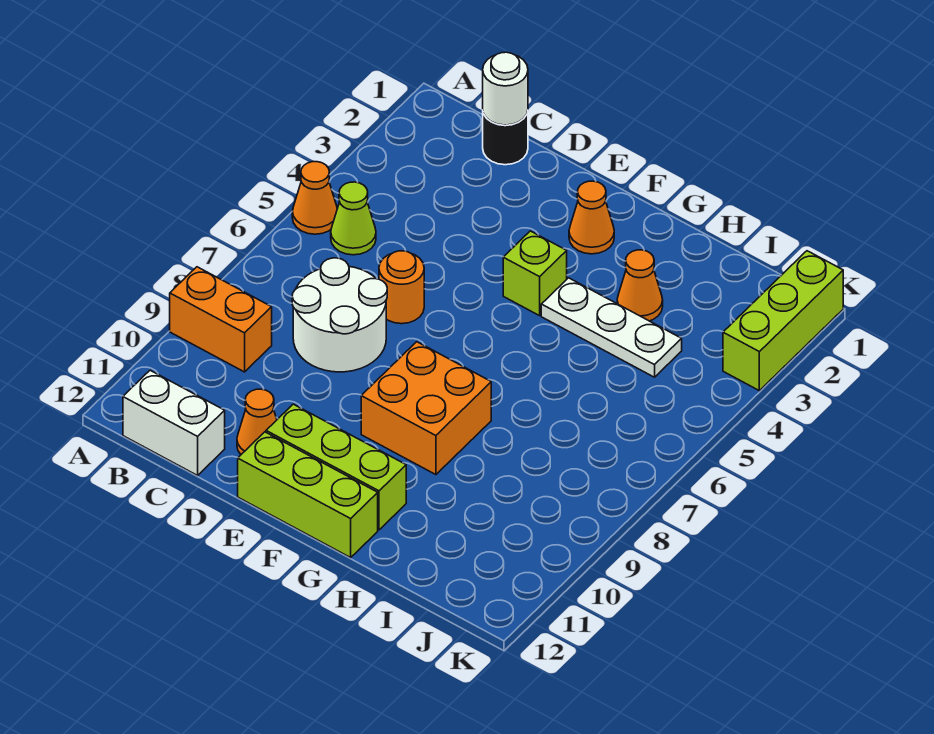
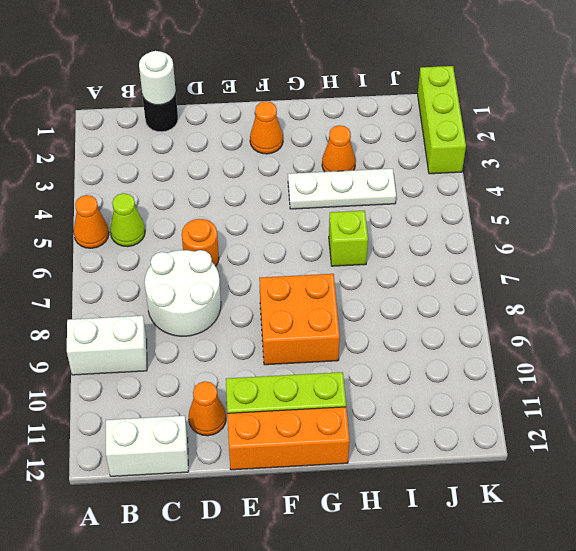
orange brick A9:B9 level 1 -> white brick A9:B9 level 1
lime brick E12:G12 level 1 -> orange brick E12:G12 level 1
lime brick F4 level 1 -> lime brick H6 level 1

